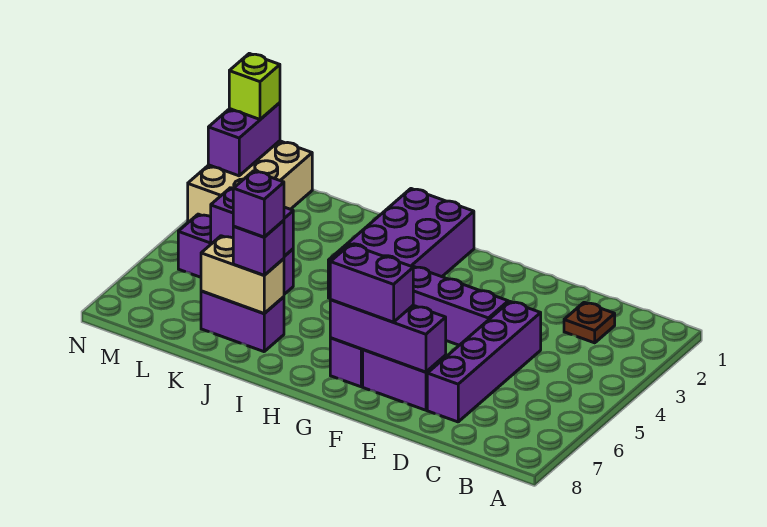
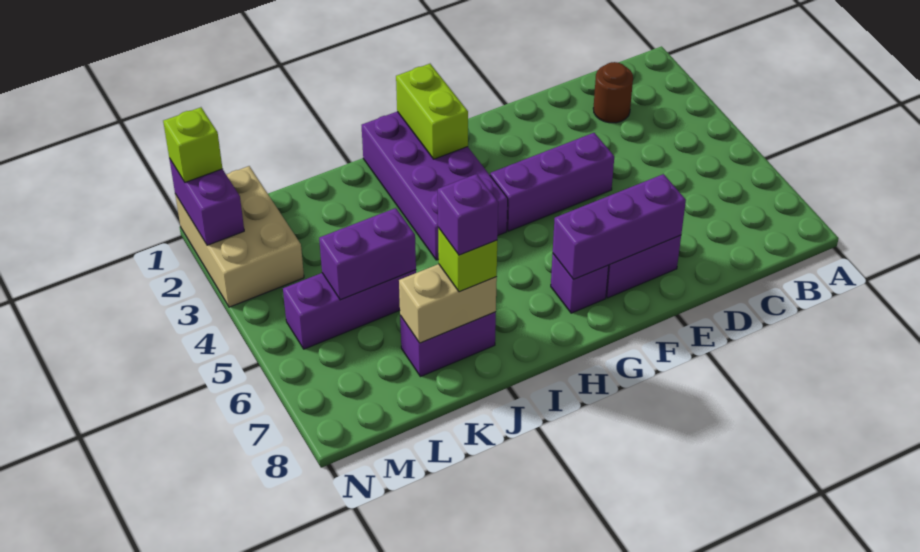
brown plate C2 level 1 -> brown round brick C2 level 1
purple brick D4:D7 level 1 -> none
purple brick F7:G7 level 3 -> none
none -> lime brick H1:H2 level 2
purple brick J7 level 3 -> lime brick J7 level 3

